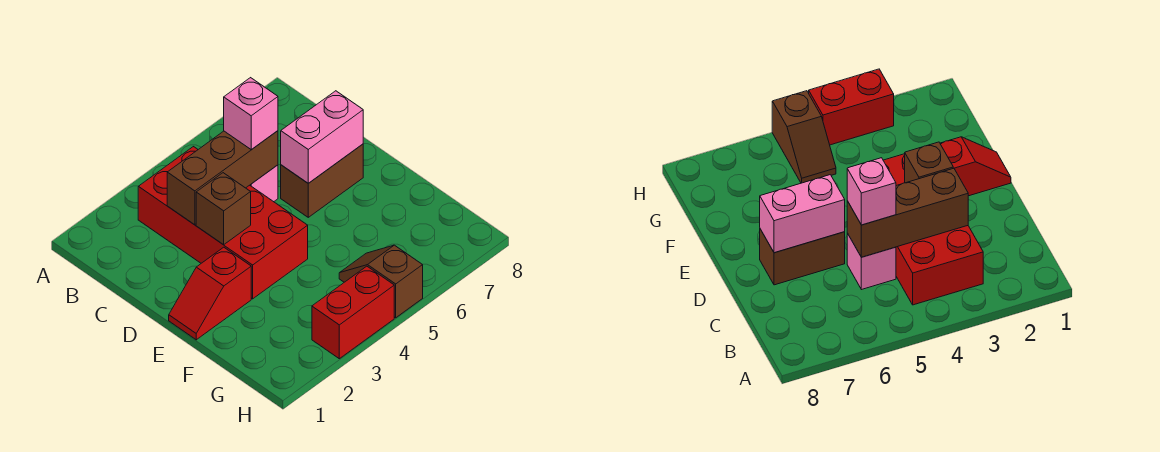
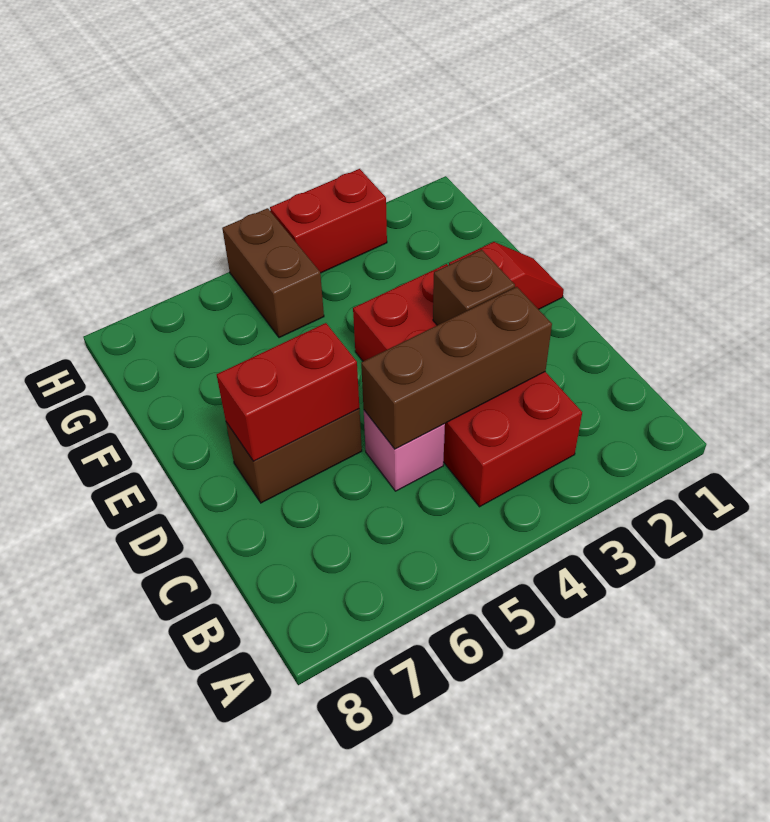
pink brick C5 level 3 -> none
pink brick D6:D7 level 2 -> red brick D6:D7 level 2
brown slope G5:H5 level 1 top H -> brown brick G5:H5 level 1

